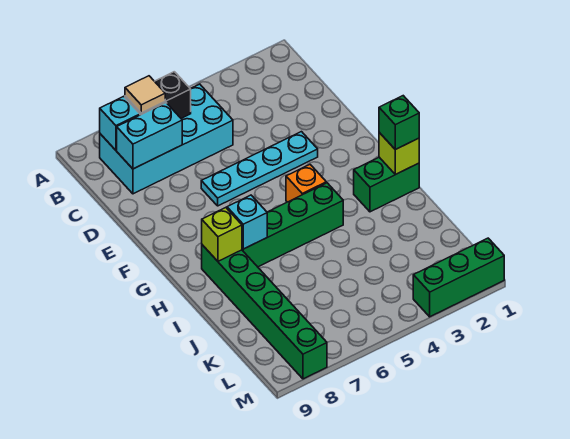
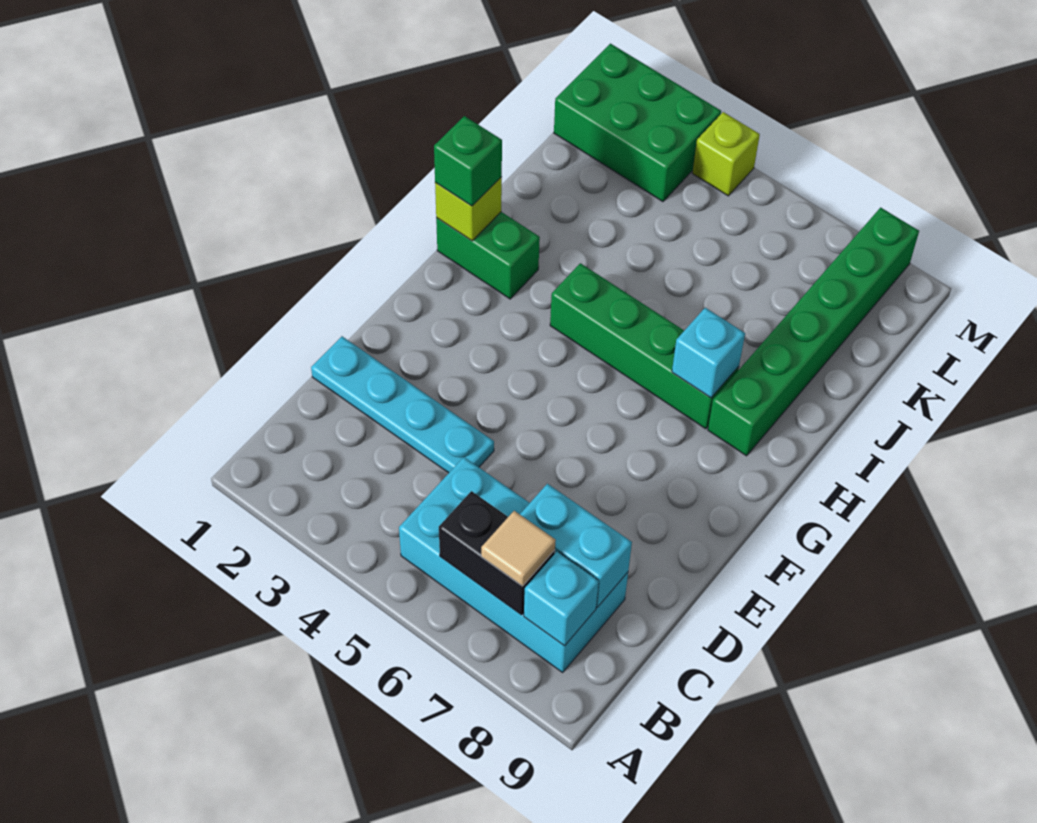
cyan plate E3:E6 level 1 -> cyan plate D1:D4 level 1
orange brick G4 level 1 -> none
lime brick H8 level 2 -> lime brick M4 level 1
green brick M1:M3 level 1 -> green brick L1:M3 level 1

